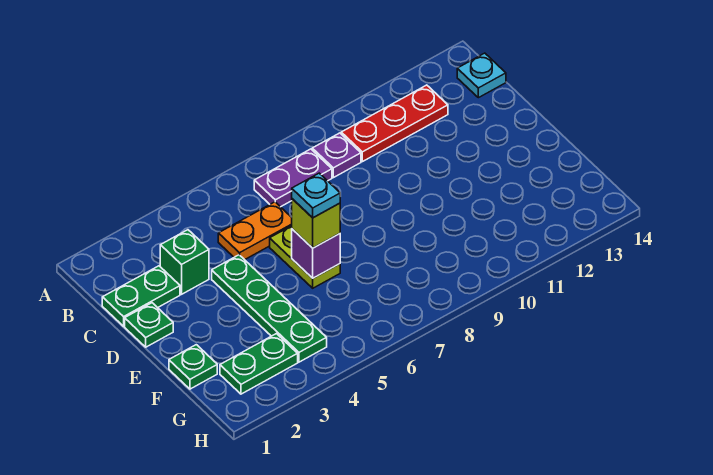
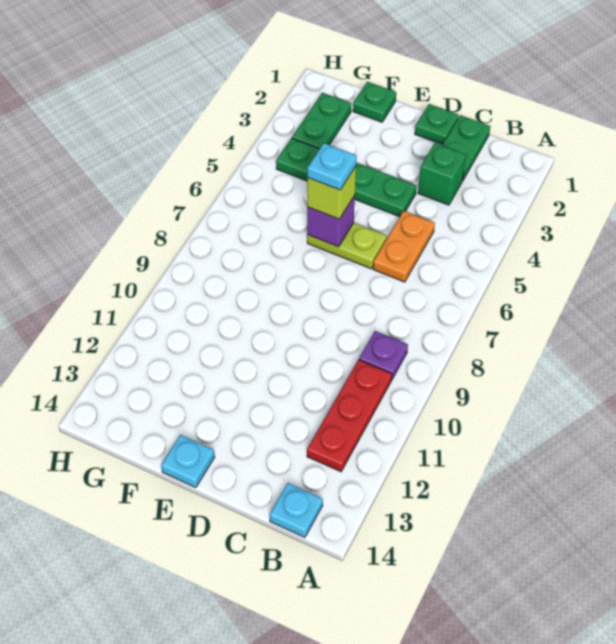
purple plate B7:B8 level 1 -> none
none -> cyan plate E14 level 1

